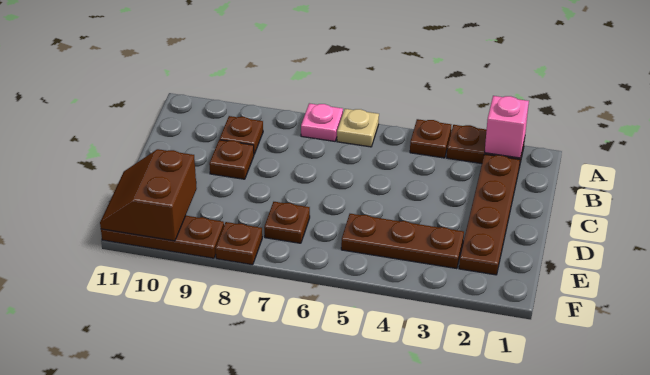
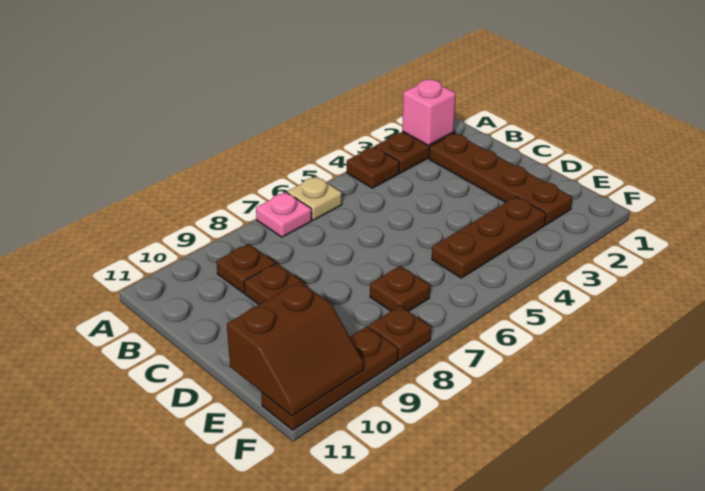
brown slope E10:F11 level 2 top 10 -> brown slope E10:F11 level 2 top E

